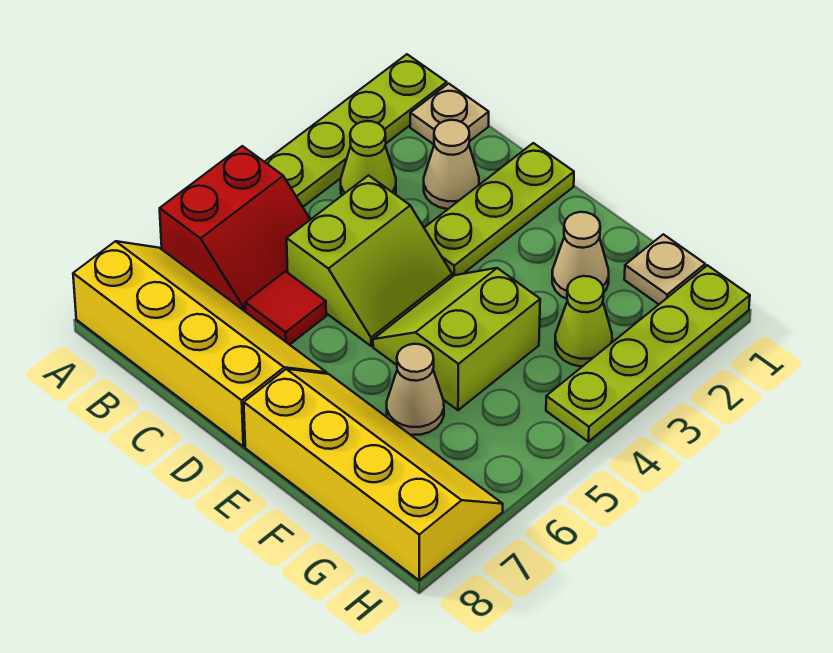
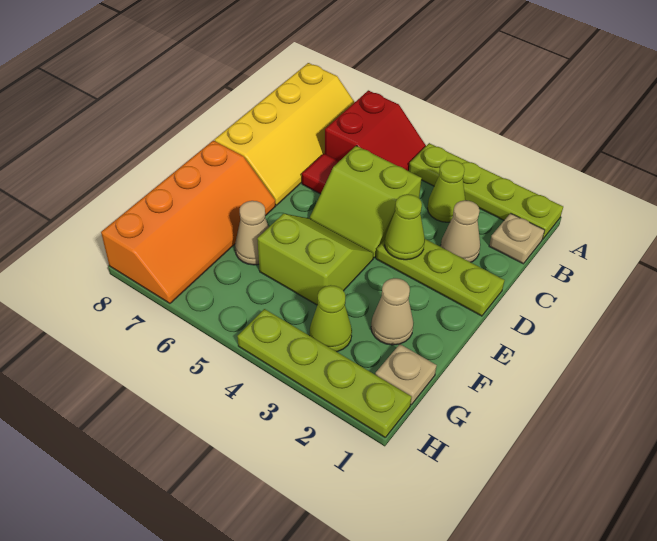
red slope A5:B6 level 1 top A -> red slope A5:B6 level 1 top 6
none -> lime cone D3 level 2
yellow slope E7:H8 level 1 top 8 -> orange slope E7:H8 level 1 top 8

